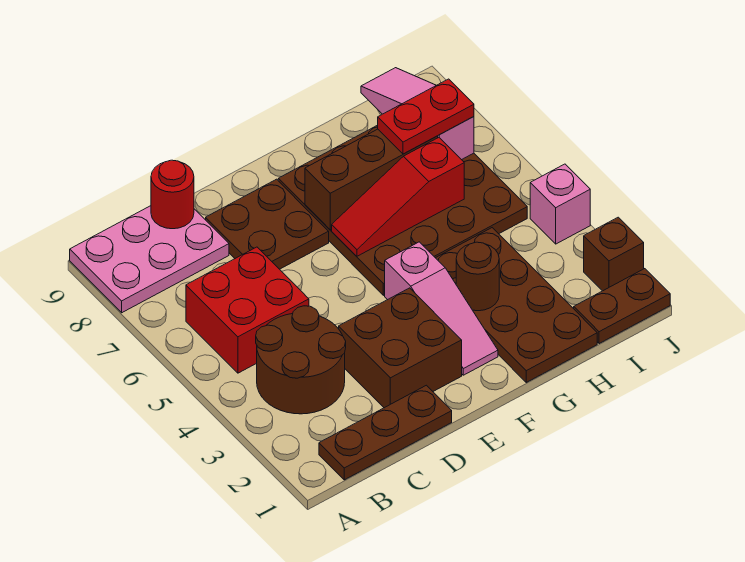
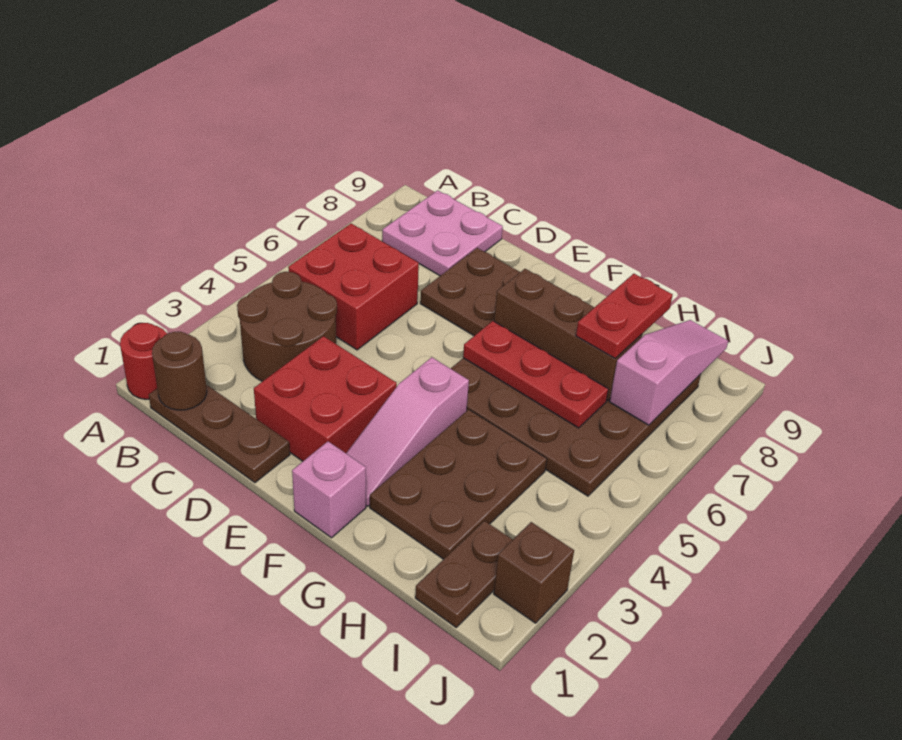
pink plate A8:C9 level 1 -> pink plate B8:C9 level 1
red round brick C9 level 2 -> red round brick A1 level 1
brown brick D2:E3 level 1 -> red brick D2:E3 level 1
red slope F6:H6 level 2 top H -> red plate F6:H6 level 2
brown plate G1:H4 level 1 -> brown plate G2:H4 level 1
brown round brick G3 level 2 -> brown round brick B1 level 2
red plate H7:I7 level 3 -> red plate H7:H8 level 3
brown plate I1:J1 level 1 -> brown plate I1:I2 level 1
pink brick J4 level 1 -> pink brick F1 level 1

